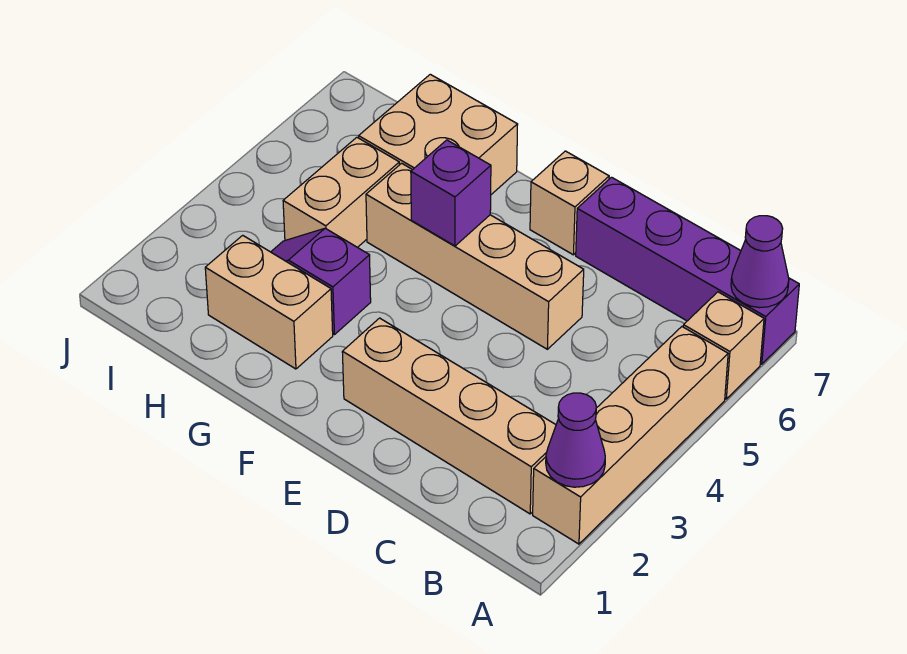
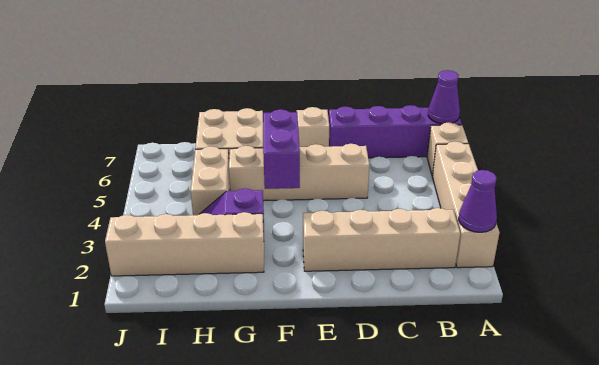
purple brick F5 level 2 -> purple brick F4:F5 level 2
tan brick G2:H2 level 1 -> tan brick G2:J2 level 1

